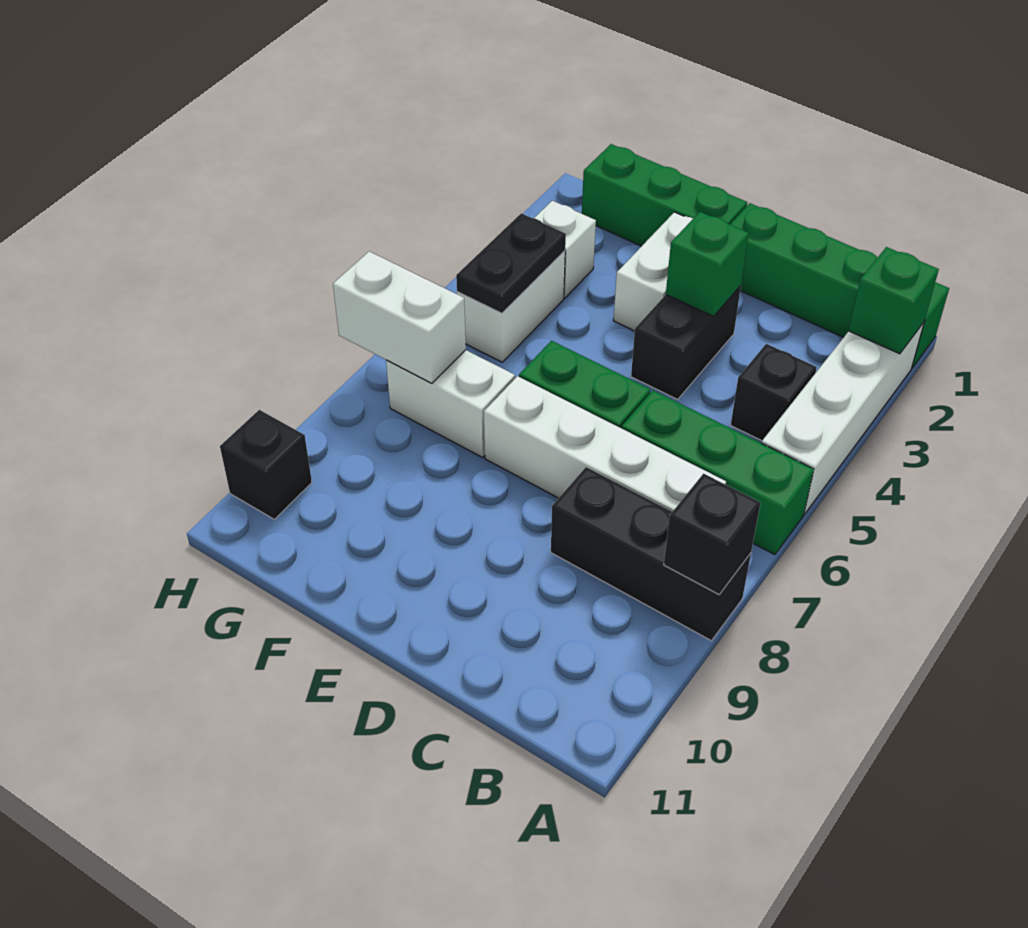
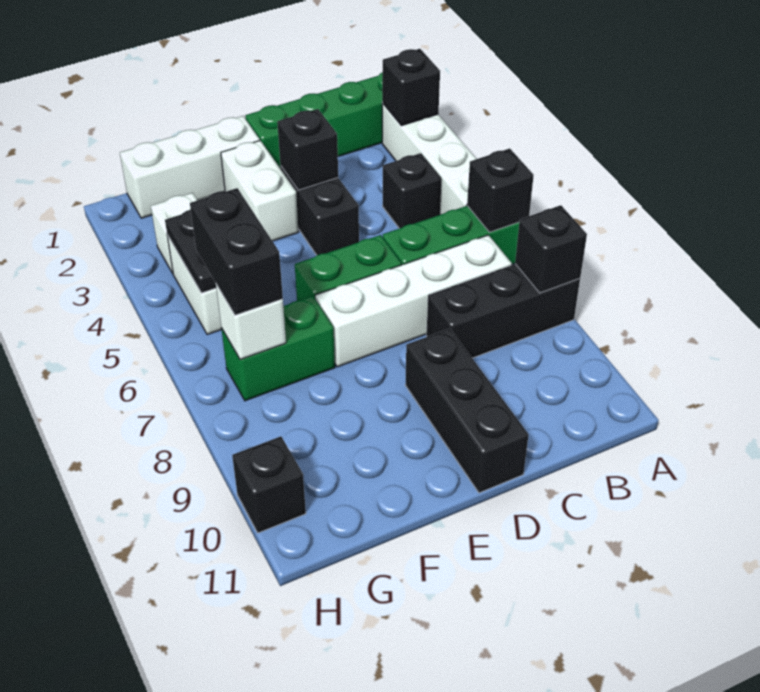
green brick A2 level 2 -> black brick A2 level 2
none -> black brick A6 level 2
green brick D3 level 2 -> black brick D3 level 2
none -> black brick D9:D11 level 1
green brick E1:G1 level 1 -> white brick E1:G1 level 1
white brick F7:G7 level 1 -> green brick F7:G7 level 1
none -> black brick G6:G7 level 3
white brick G7:H7 level 2 -> white brick G7 level 2

